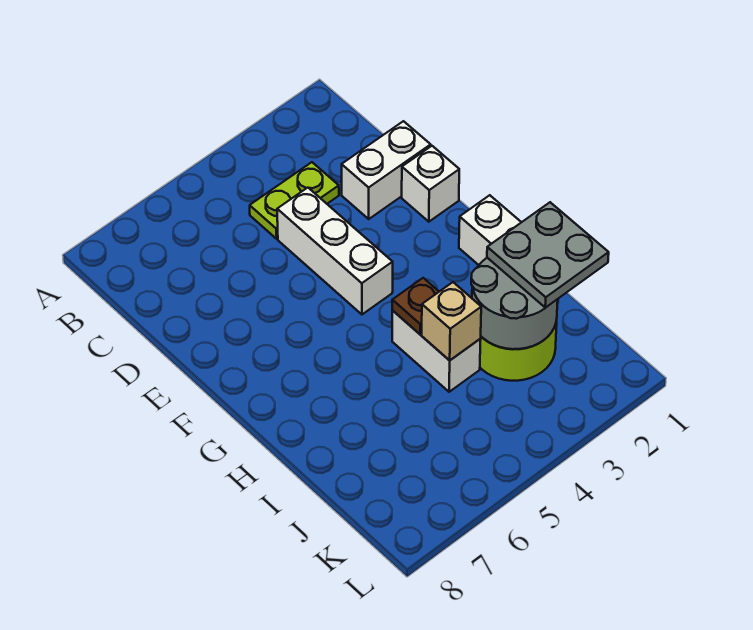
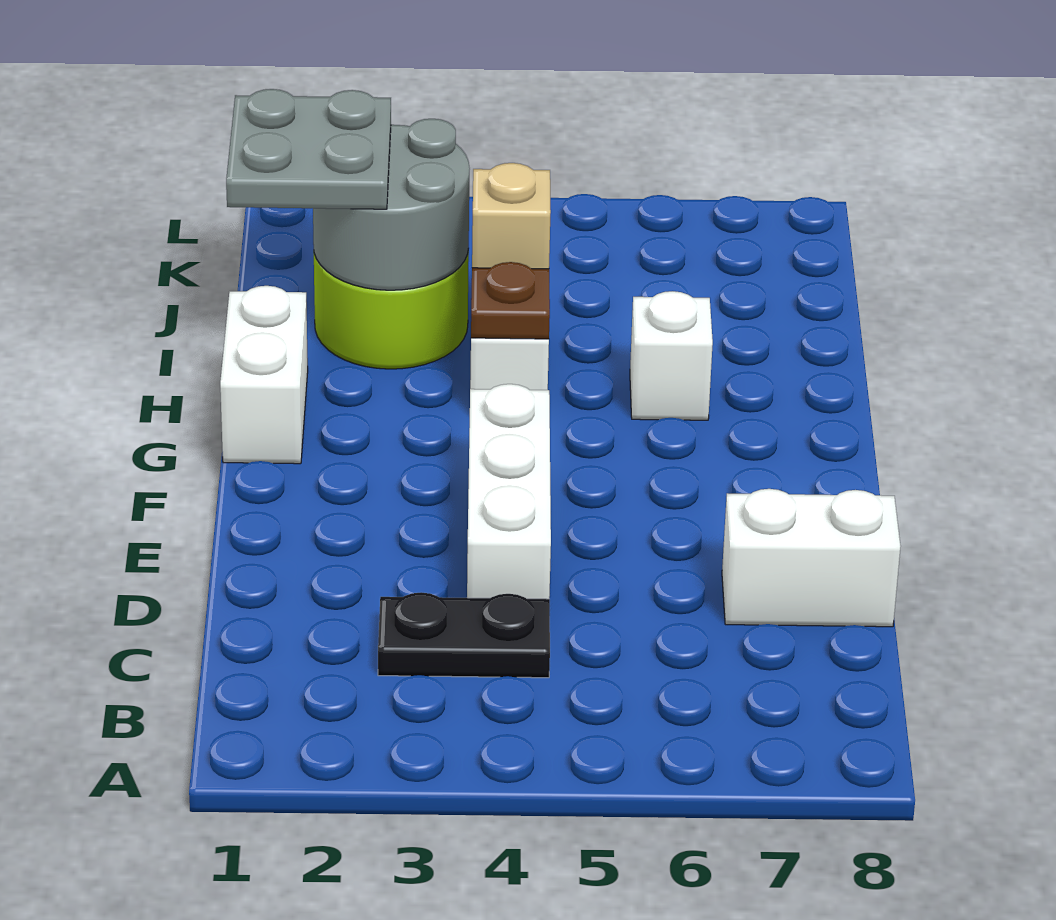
lime plate C3:C4 level 1 -> black plate C3:C4 level 1
white brick D1:D2 level 1 -> white brick D7:D8 level 1
white brick E1 level 1 -> white brick H6 level 1

